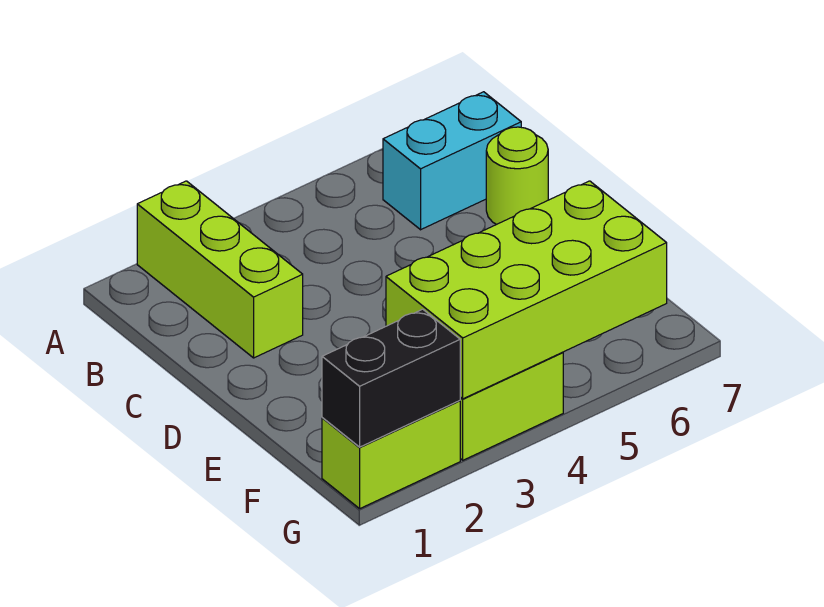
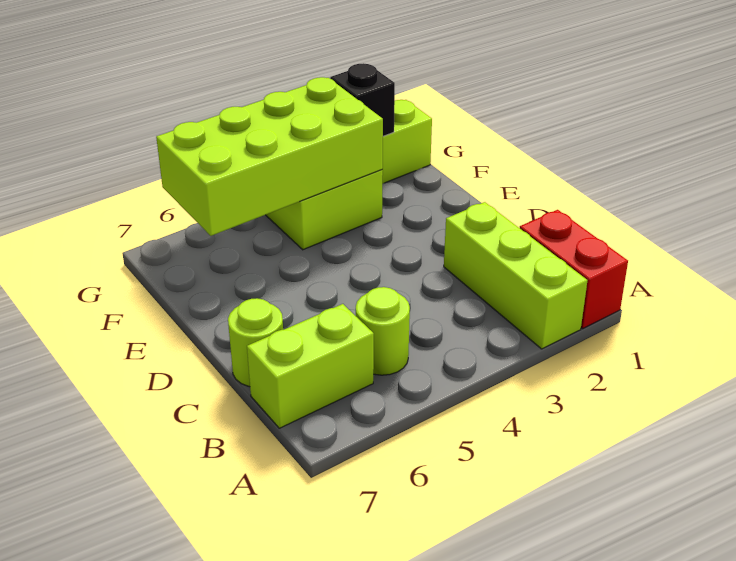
none -> red brick A1:B1 level 1
none -> lime round brick B5 level 1
cyan brick B6:B7 level 1 -> lime brick B6:B7 level 1
black brick G1:G2 level 2 -> black brick G2 level 2

